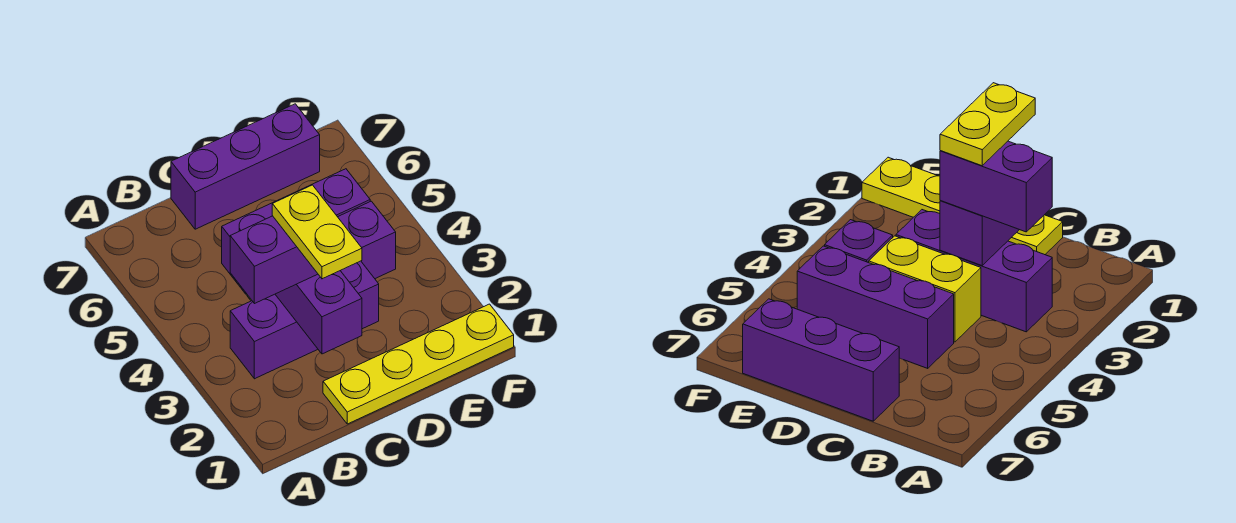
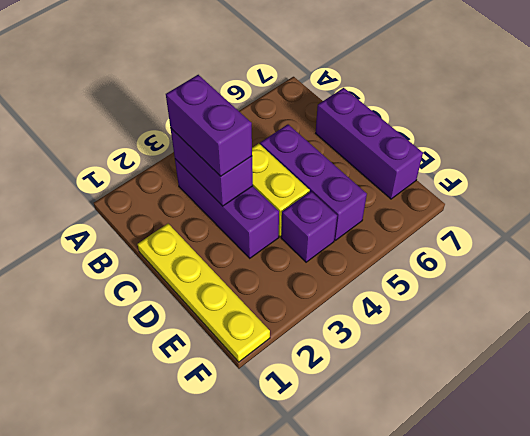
purple brick C2:C3 level 2 -> purple brick B3:C3 level 2
yellow plate C2:C3 level 4 -> none

